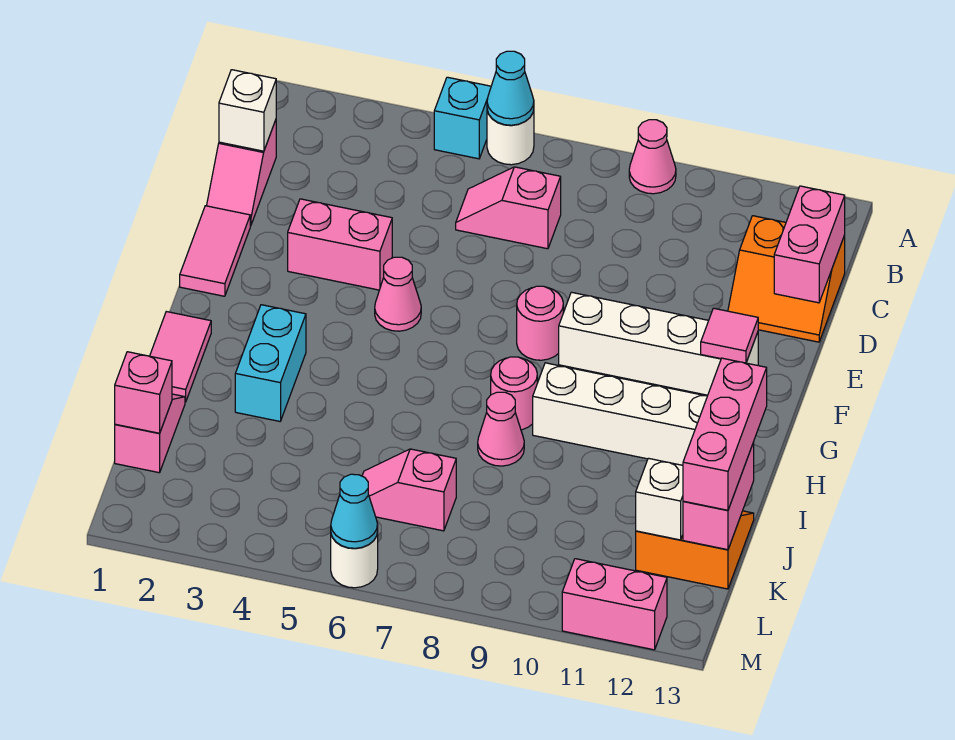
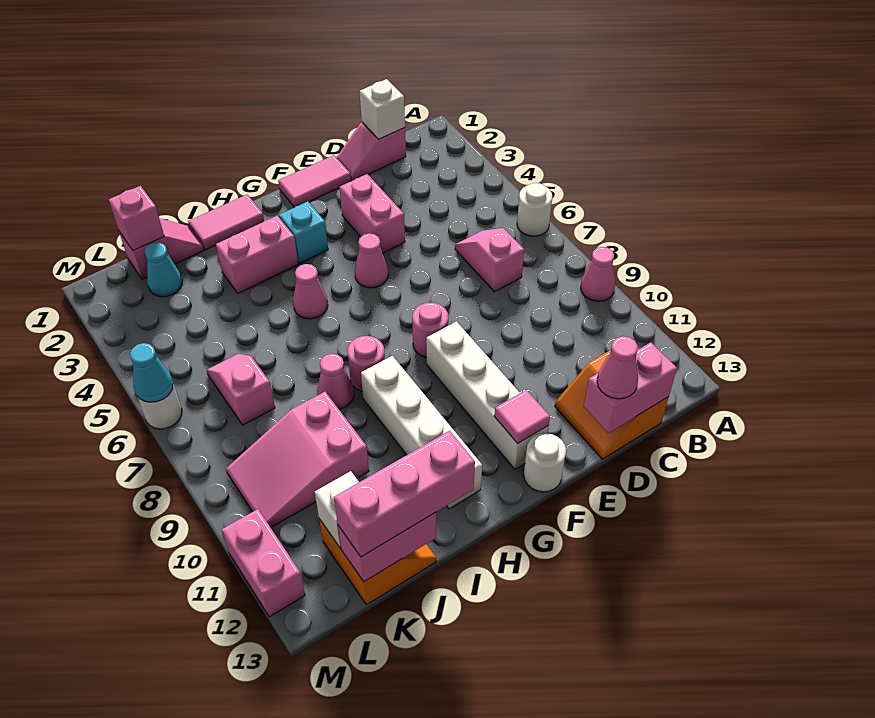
cyan brick A5 level 1 -> cyan brick G3 level 1
cyan cone A6 level 2 -> cyan cone K2 level 1
none -> pink cone D13 level 3
none -> white round brick F13 level 1
cyan brick H3:I3 level 1 -> pink brick H3:I3 level 1
none -> pink cone H5 level 1
none -> pink slope J9:L10 level 1 top J

